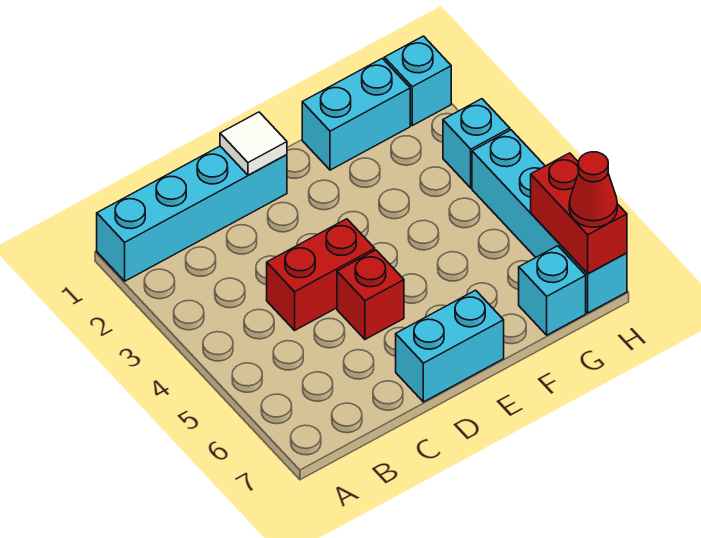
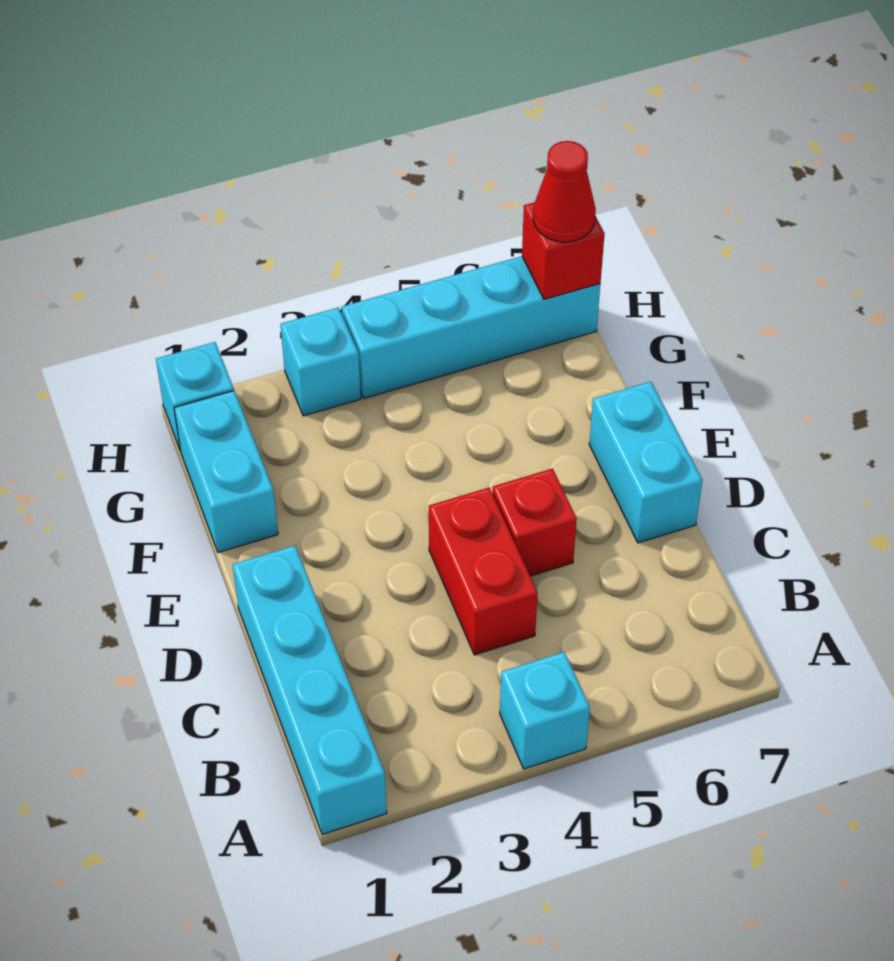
white tile D1 level 2 -> none
cyan brick G7 level 1 -> cyan brick A4 level 1
red brick H6:H7 level 2 -> red brick H7 level 2

